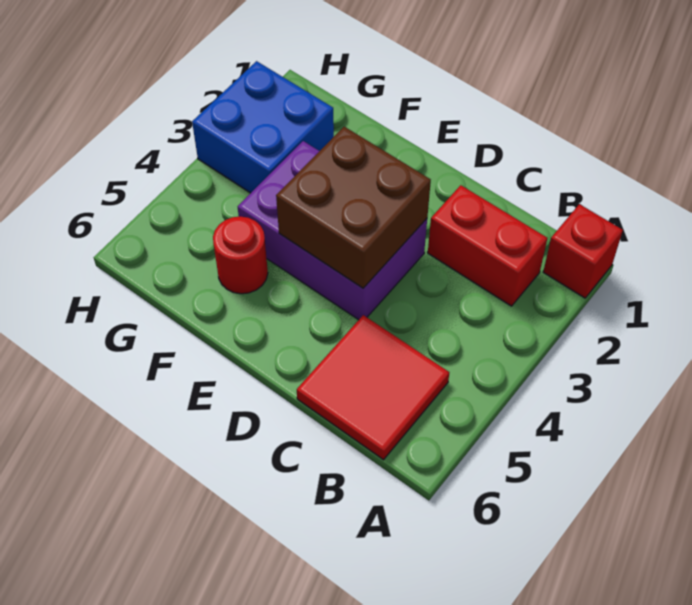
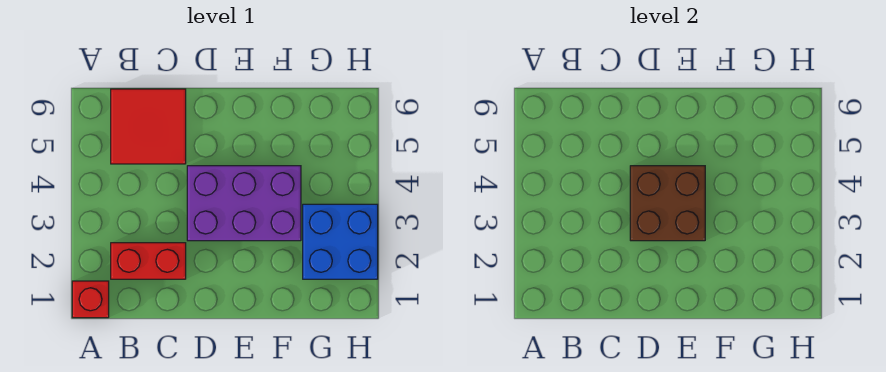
red round brick F5 level 1 -> none

